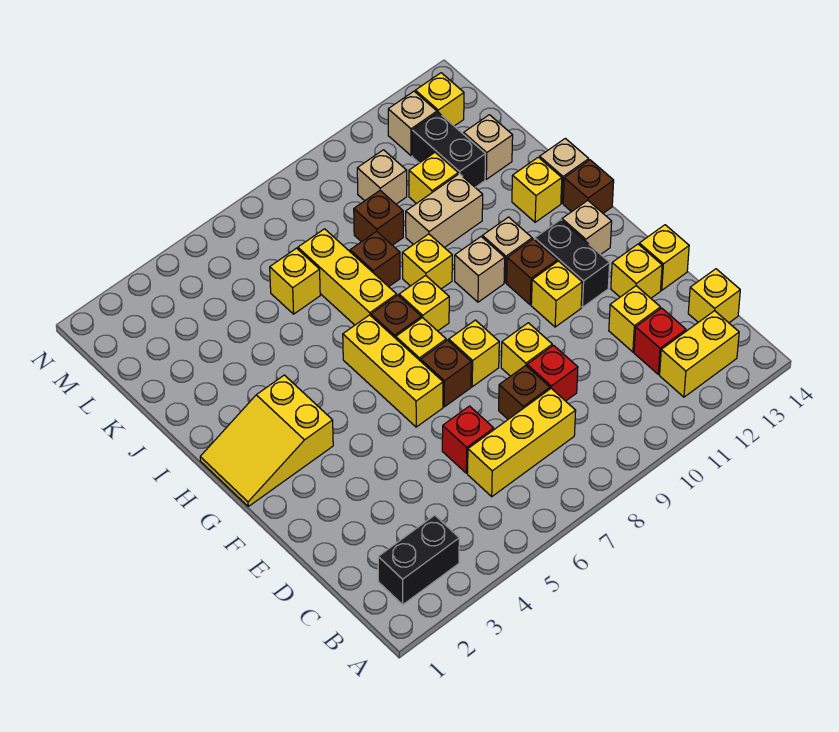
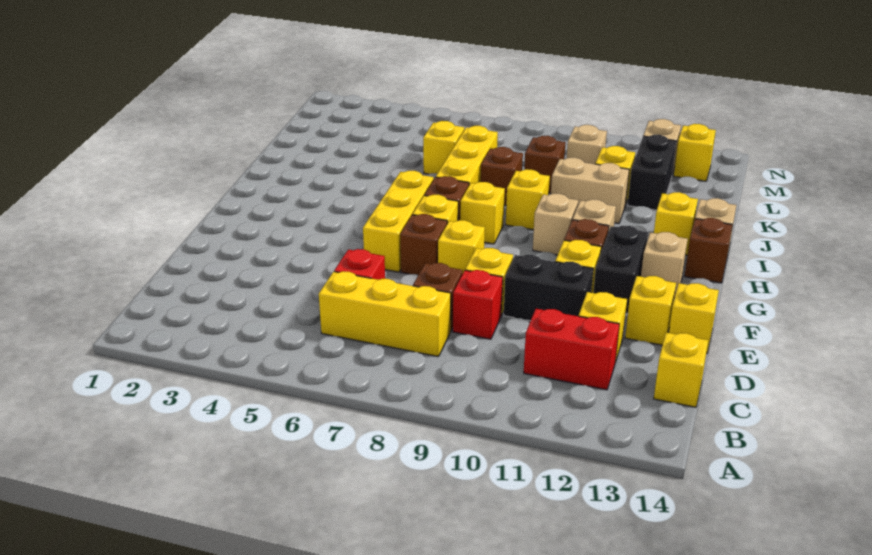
black brick B2:B3 level 1 -> black brick E10:E11 level 1
yellow brick B12:B13 level 1 -> none
red brick C12 level 1 -> red brick C11:C12 level 1
yellow slope G1:H3 level 1 top 3 -> none
tan brick K13 level 1 -> none

